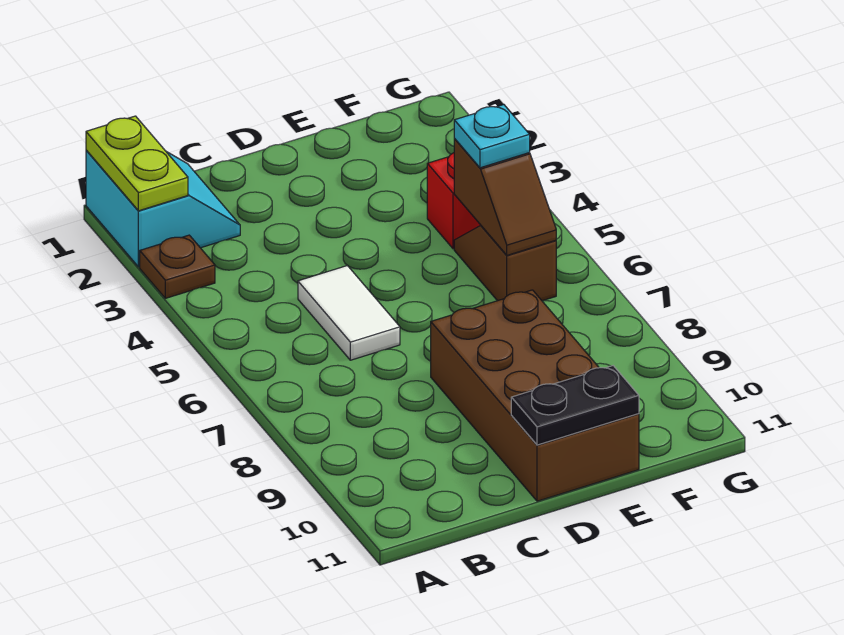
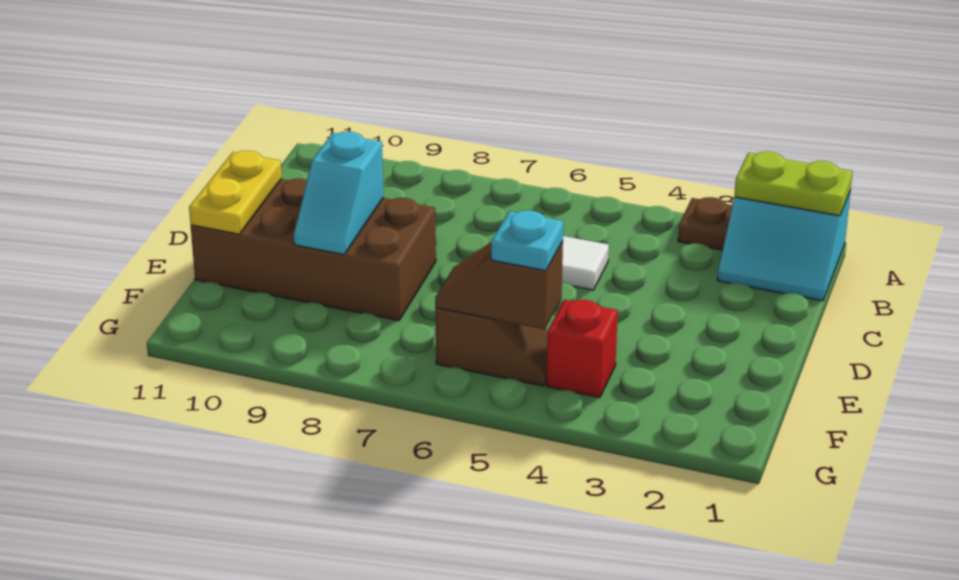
none -> cyan slope D9:E9 level 2 top D
black plate D11:E11 level 2 -> yellow plate D11:E11 level 2

